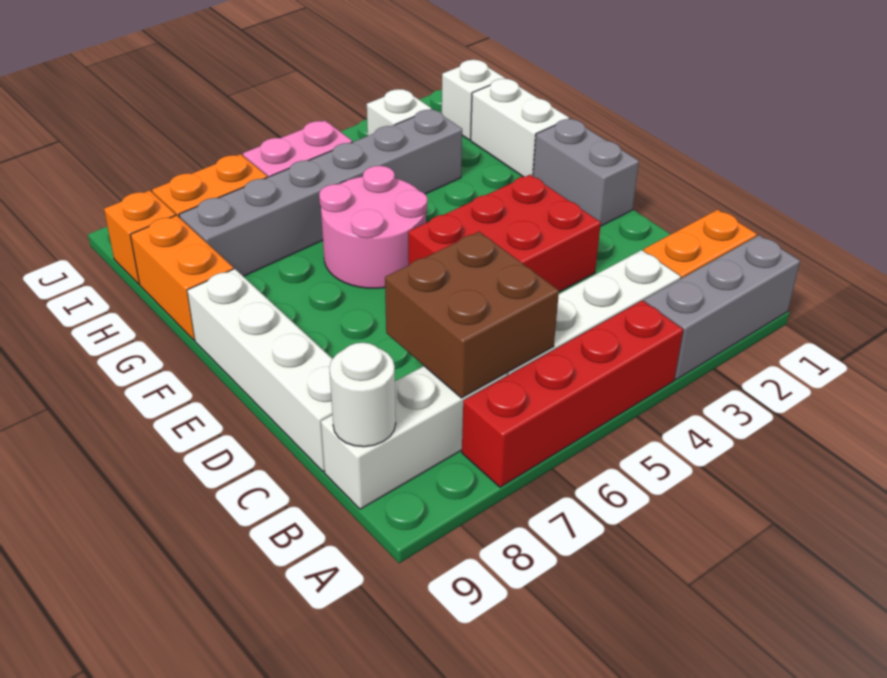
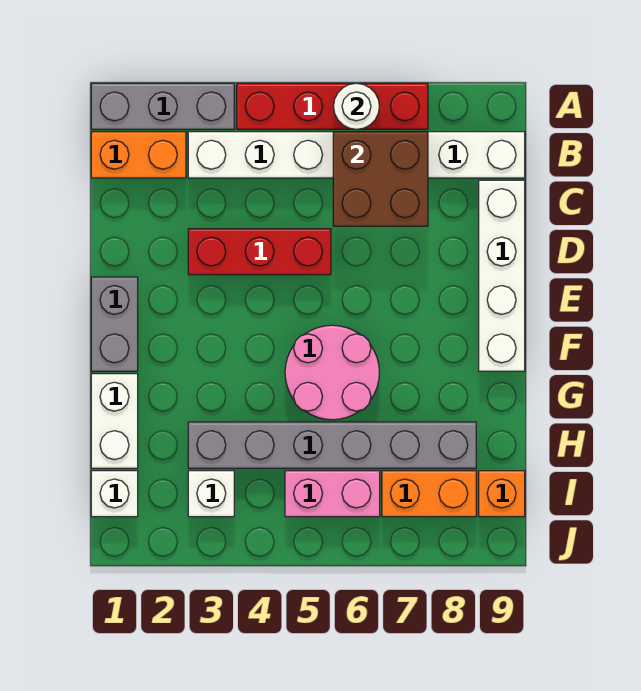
white round brick B9 level 2 -> white round brick A6 level 2
red brick D3:E5 level 1 -> red brick D3:D5 level 1
orange brick G9:H9 level 1 -> none

